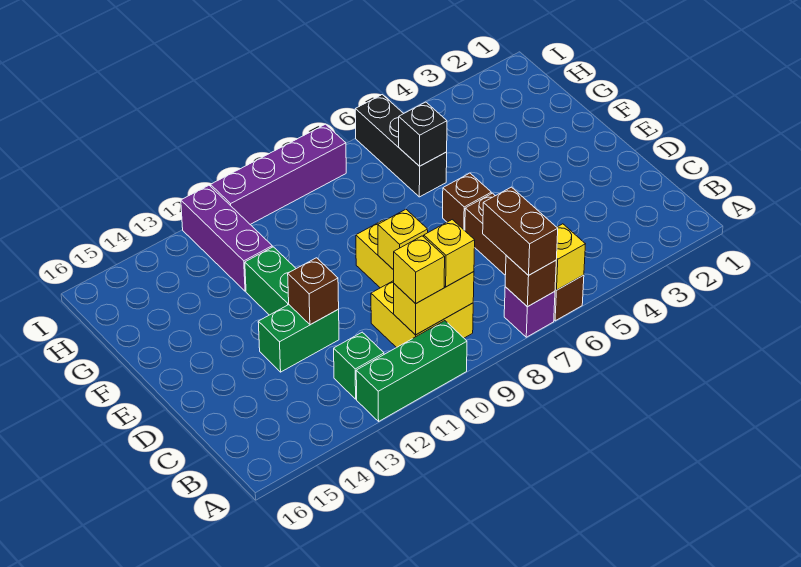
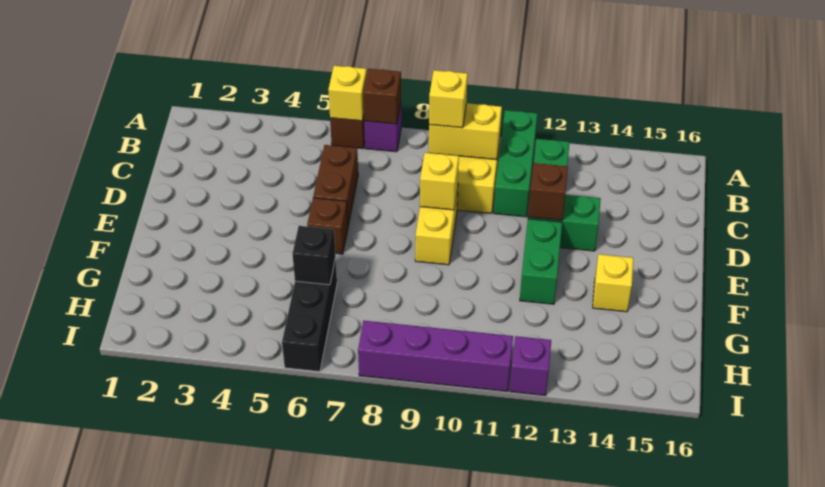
brown brick A7:B7 level 3 -> none
green brick A10:A12 level 1 -> green brick A11:C11 level 1
yellow brick B10 level 3 -> yellow brick F14 level 1
purple brick G12:I12 level 1 -> purple brick I12 level 1

